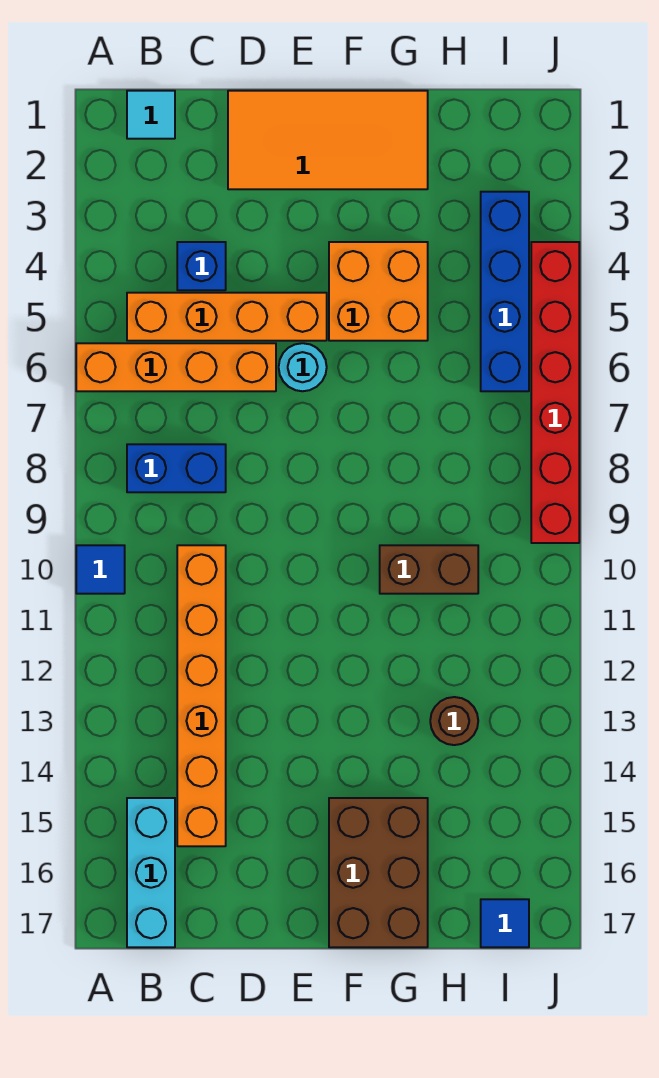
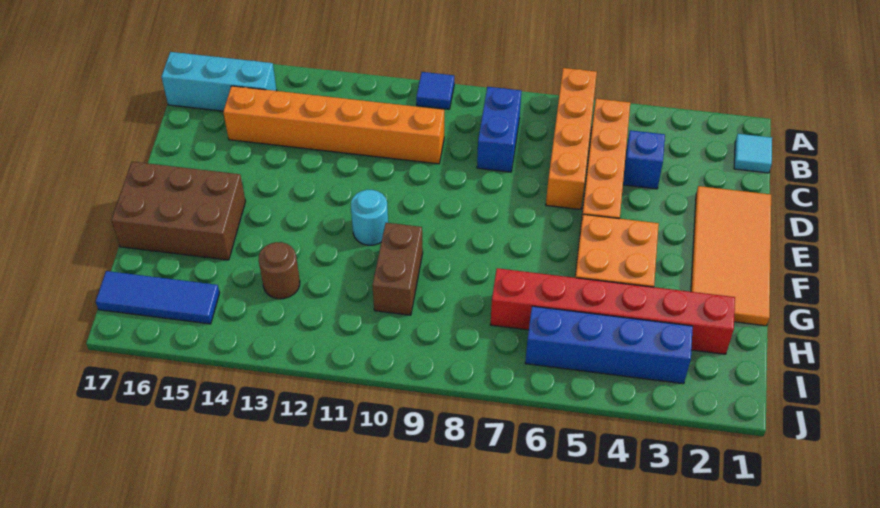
cyan round brick E6 level 1 -> cyan round brick F11 level 1
blue tile I17 level 1 -> blue tile I15:I17 level 1
red brick J4:J9 level 1 -> red brick H2:H7 level 1

